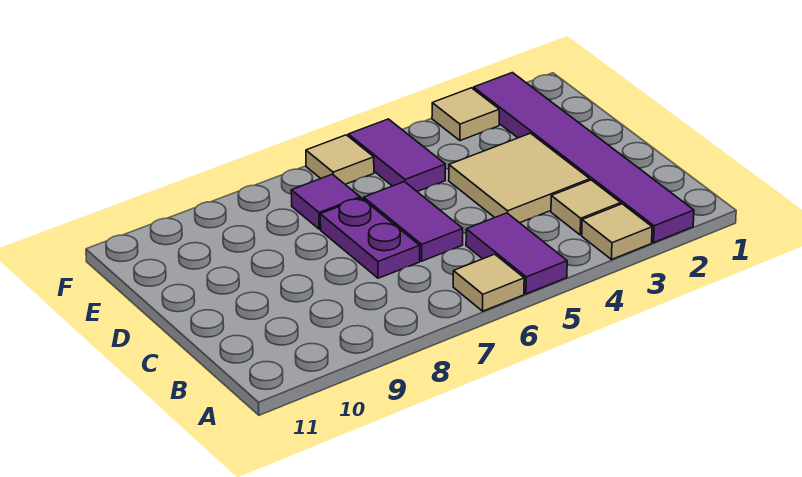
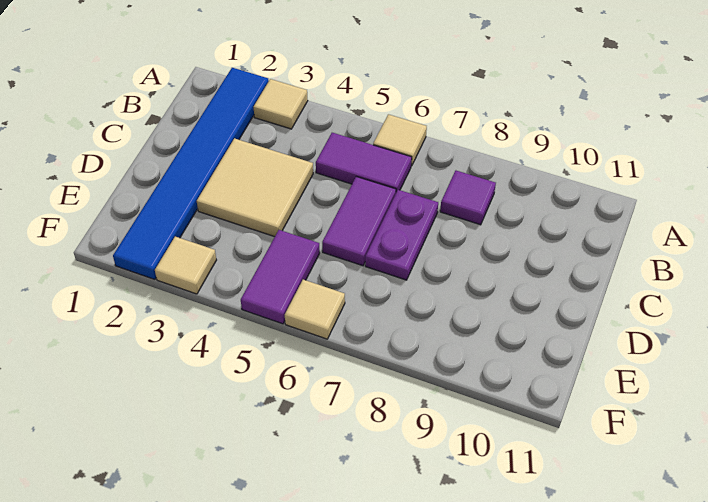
purple tile A2:F2 level 1 -> blue tile A2:F2 level 1
purple tile A5:B5 level 1 -> purple tile B5:B6 level 1
tan tile B3 level 1 -> none
purple tile E7 level 1 -> purple tile B8 level 1

